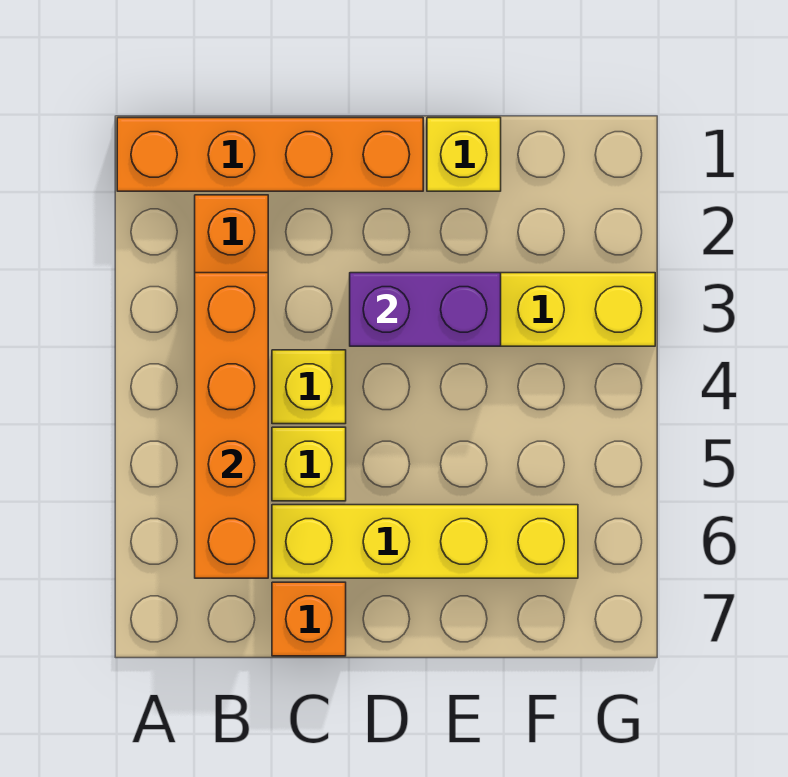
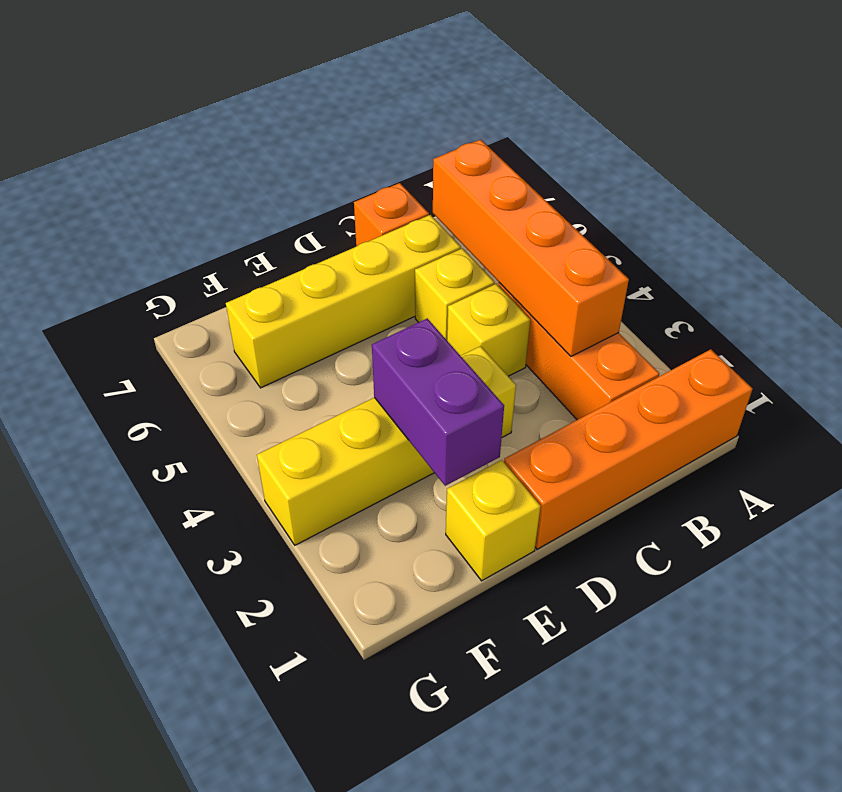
purple brick D3:E3 level 2 -> purple brick E2:E3 level 2

